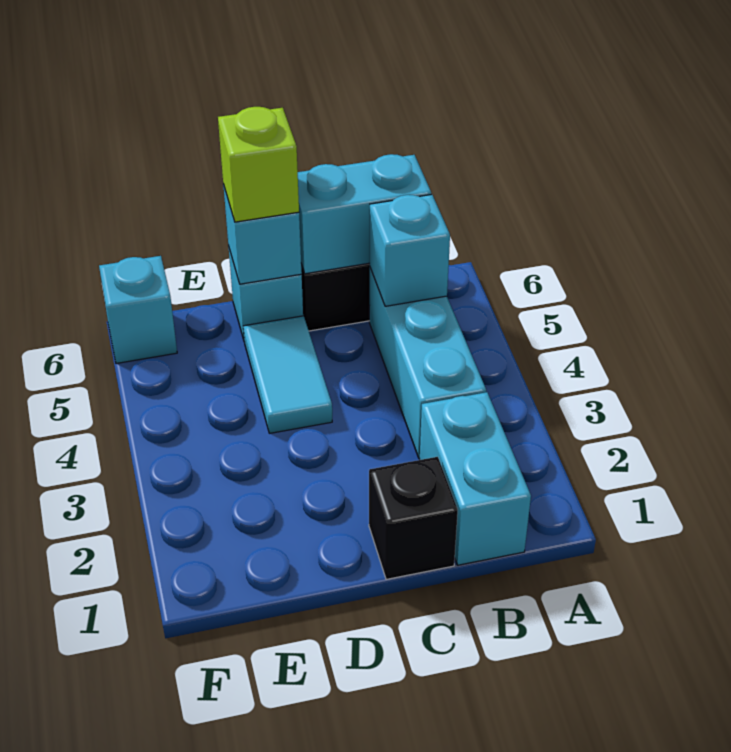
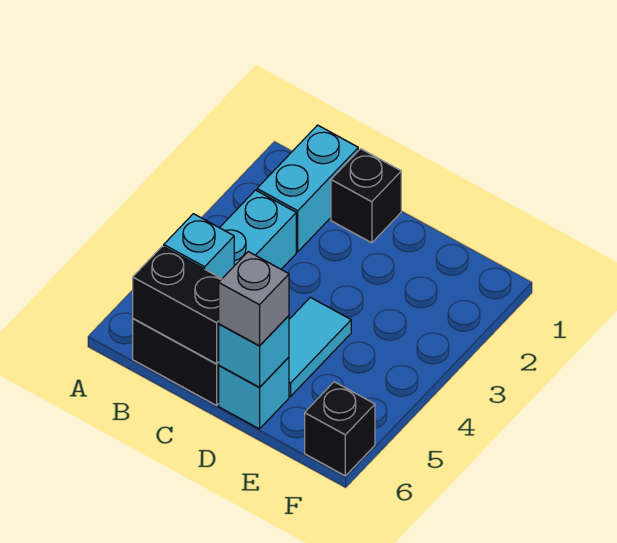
cyan brick B6:C6 level 2 -> black brick B6:C6 level 2
lime brick D6 level 3 -> grey brick D6 level 3
cyan brick F6 level 1 -> black brick F6 level 1

